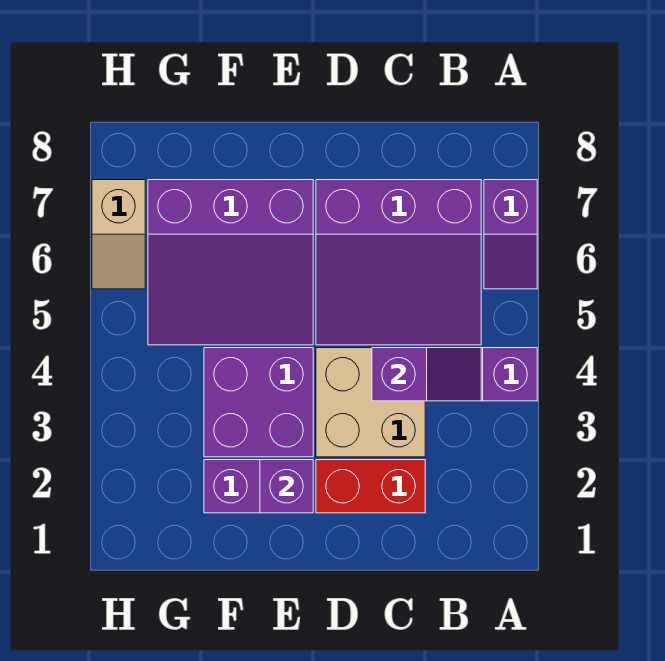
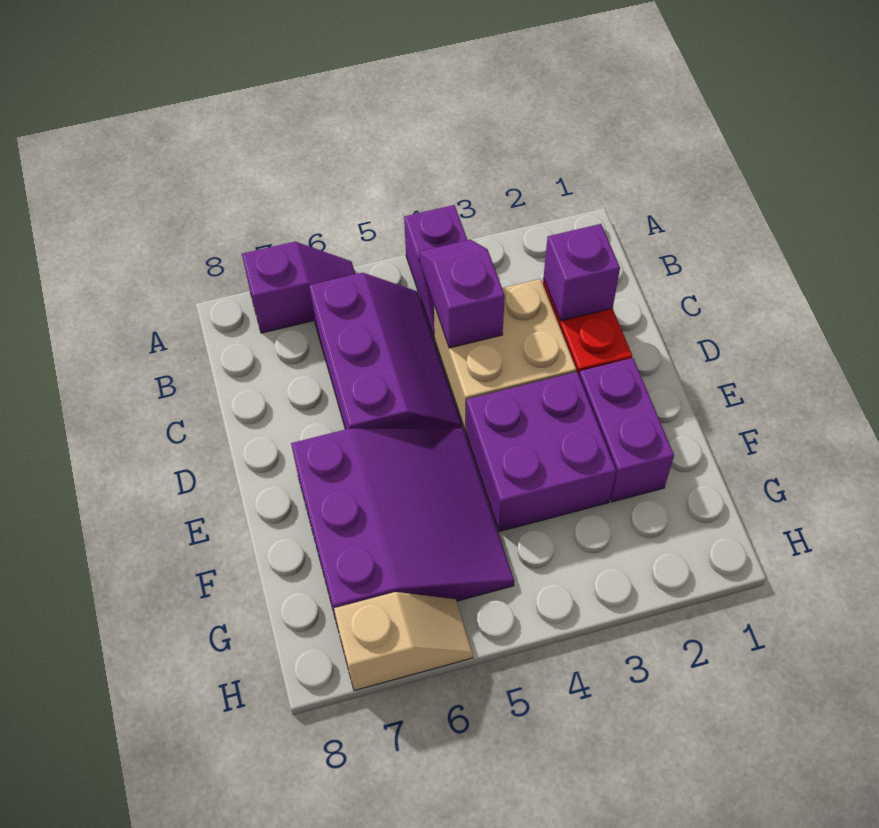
purple slope B5:D7 level 1 top 7 -> purple slope B5:D6 level 1 top 6
purple brick E2 level 2 -> purple brick C2 level 2

